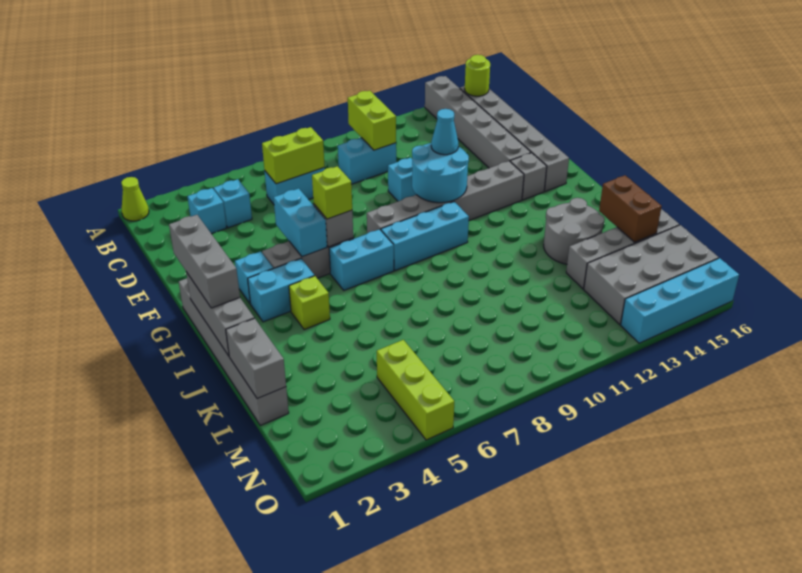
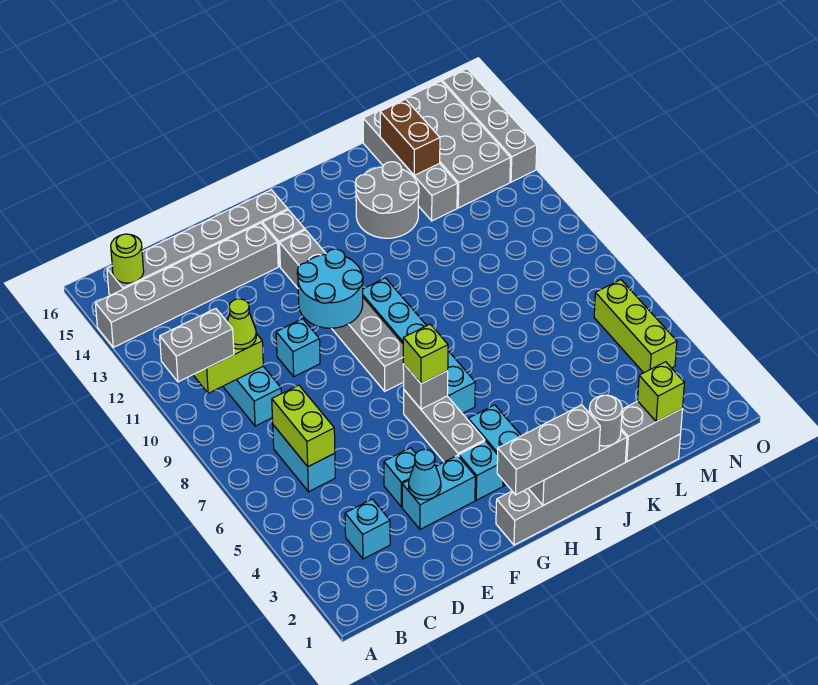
lime cone A1 level 1 -> lime cone C10 level 3
none -> grey brick A10:B10 level 3
cyan brick C4 level 1 -> cyan brick E4 level 1
cyan brick F5:G5 level 2 -> cyan brick E3:F3 level 1
cyan cone F11 level 3 -> cyan cone E3 level 2
lime brick I4 level 1 -> lime brick L1 level 3
none -> grey round brick J1 level 3
brown brick K15:L15 level 2 -> brown brick L14:L15 level 2
lime brick M5:O5 level 1 -> lime brick N4:N6 level 1
cyan brick O13:O16 level 1 -> grey brick O13:O16 level 1

